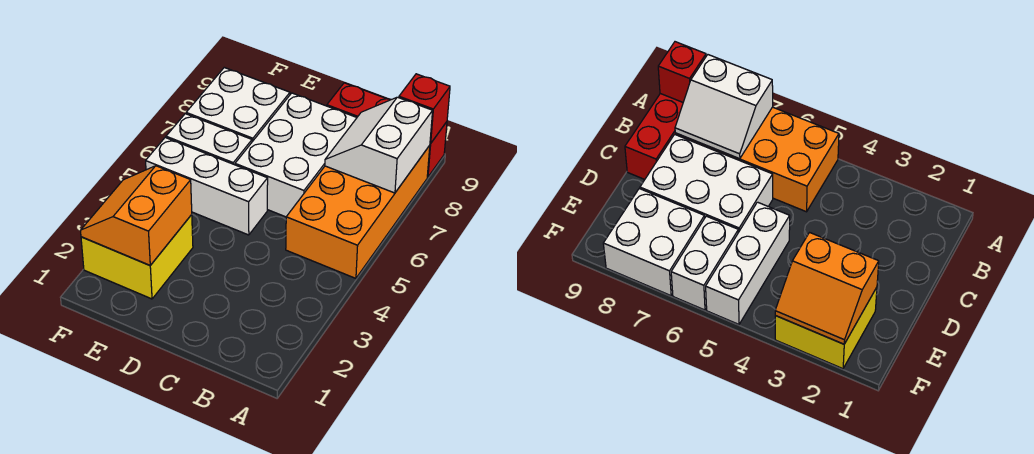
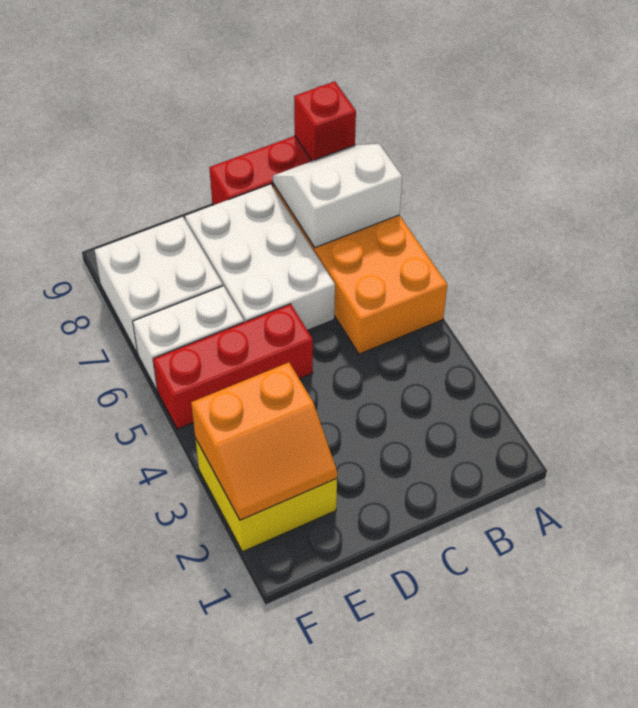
white slope A7:B8 level 2 top A -> white slope A7:B8 level 2 top 7
white brick D5:F5 level 1 -> red brick D5:F5 level 1
orange slope E2:F3 level 2 top E -> orange slope E2:F3 level 2 top 3

